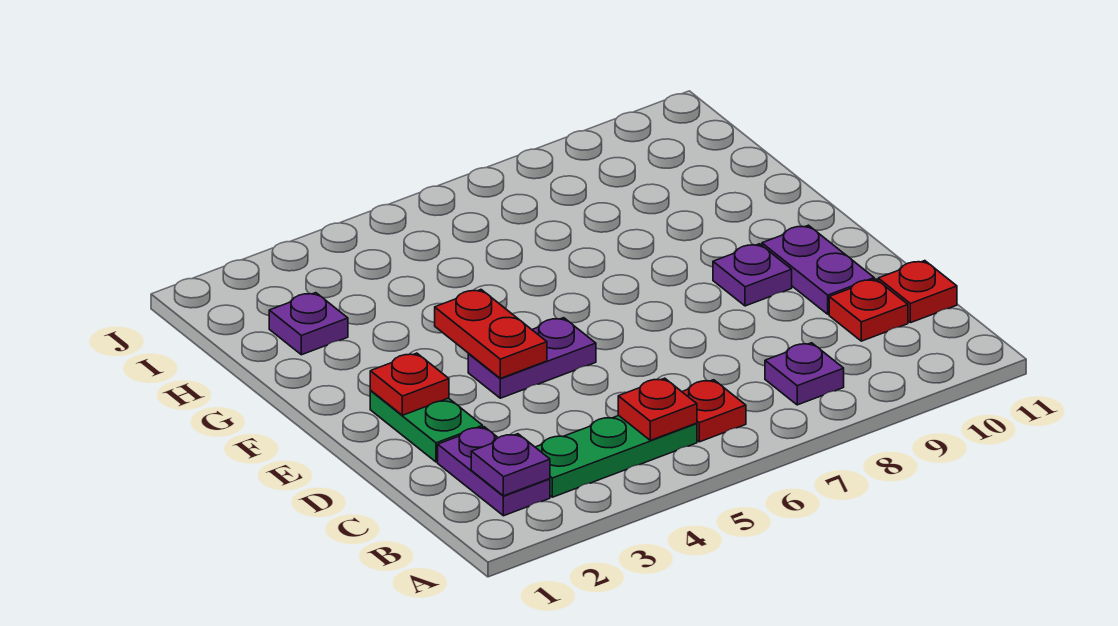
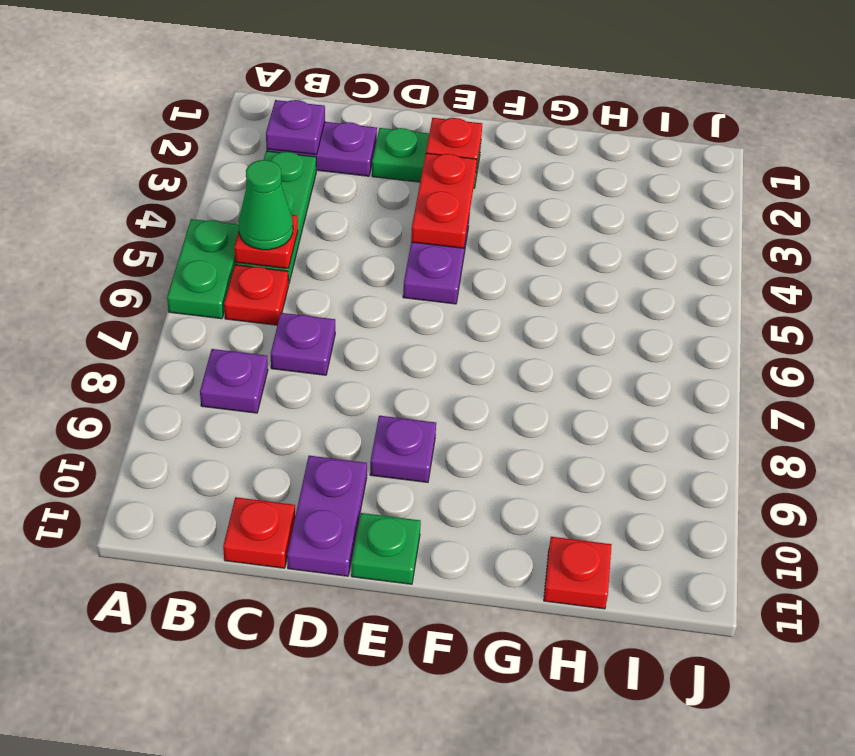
none -> green plate A5:A6 level 1
none -> green cone B5 level 3
red plate C10 level 1 -> red plate H11 level 1
purple plate D10:E10 level 1 -> purple plate D10:D11 level 1
red plate E4:F4 level 2 -> red plate E3:E4 level 2
none -> green plate E11 level 1
purple plate H2 level 1 -> purple plate C7 level 1

